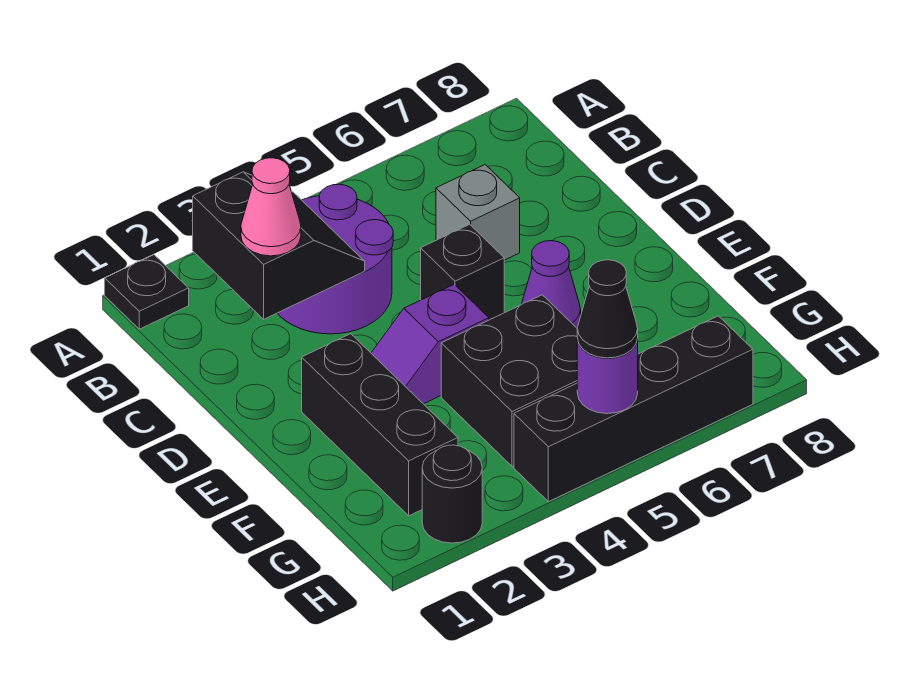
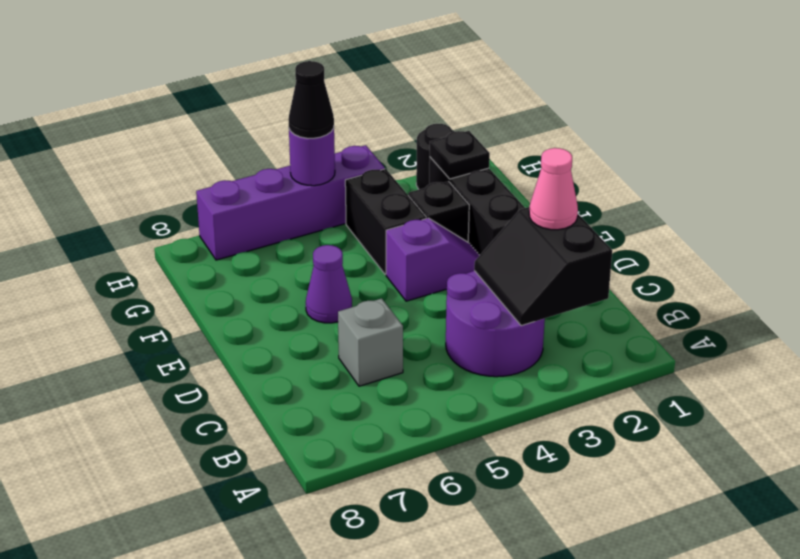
black plate A1 level 1 -> black plate G2 level 2
black brick D5 level 1 -> black brick F3 level 1
black brick F4:G5 level 1 -> black brick F4:G4 level 1
black brick H4:H7 level 1 -> purple brick H4:H7 level 1

